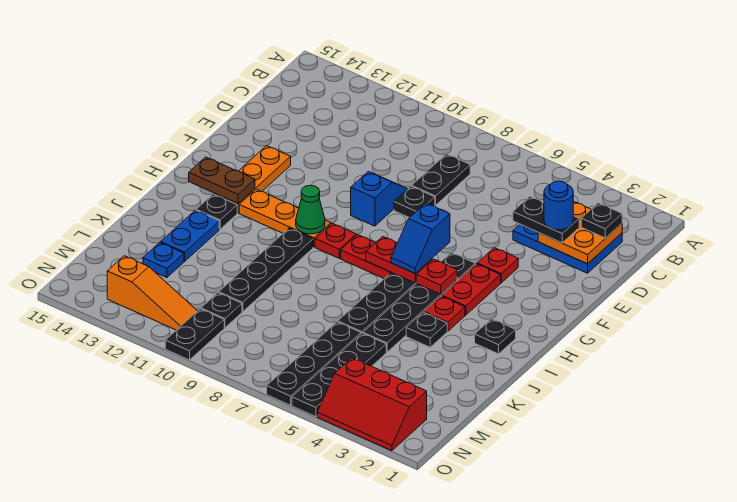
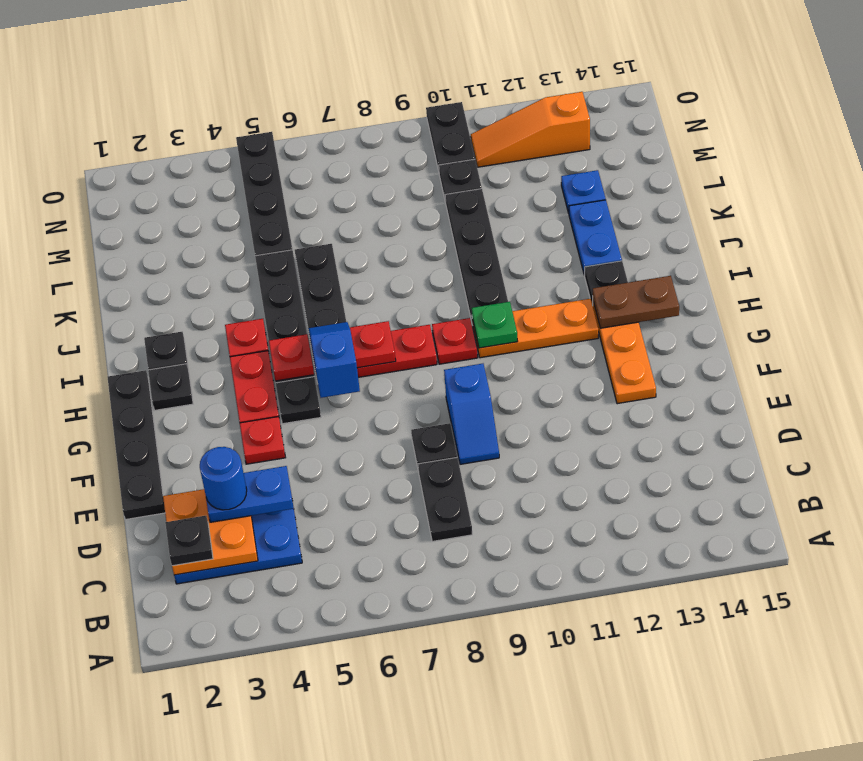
black plate D3:D4 level 3 -> blue plate D3:D4 level 3
green cone H10 level 2 -> green plate H10 level 2
black plate J4 level 1 -> black plate H2 level 1
black plate L6:O6 level 1 -> black plate E1:H1 level 1
red slope N2:O4 level 1 top N -> none

